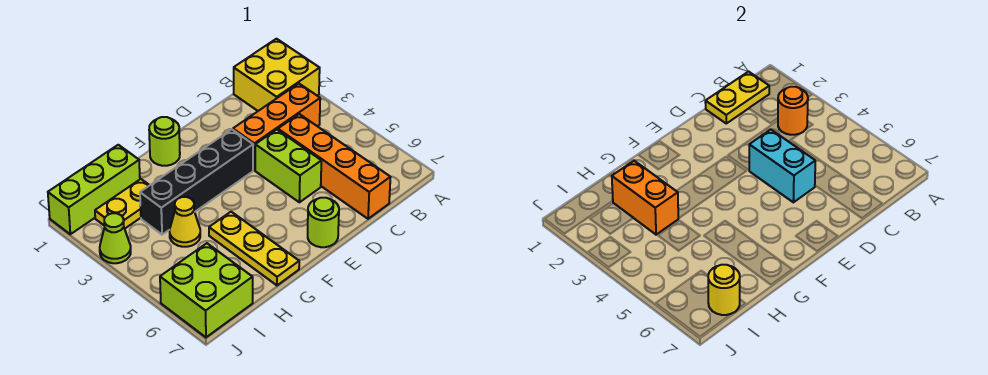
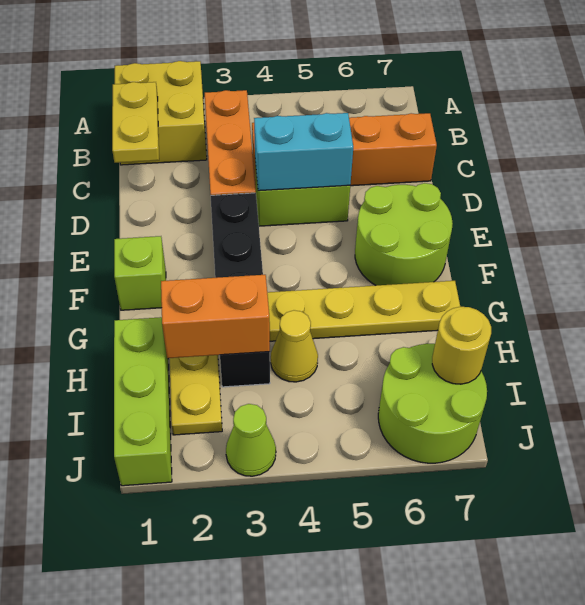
orange round brick B3 level 2 -> none
lime round brick E7 level 1 -> lime round brick E6:F7 level 1
lime round brick F1 level 1 -> lime brick F1 level 1
yellow plate G5:G7 level 1 -> yellow plate G4:G7 level 1
lime brick I6:J7 level 1 -> lime round brick I6:J7 level 1

